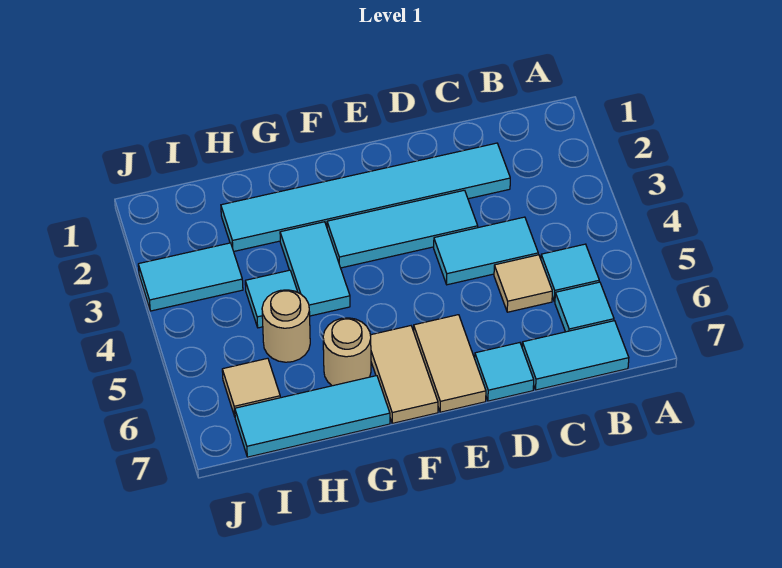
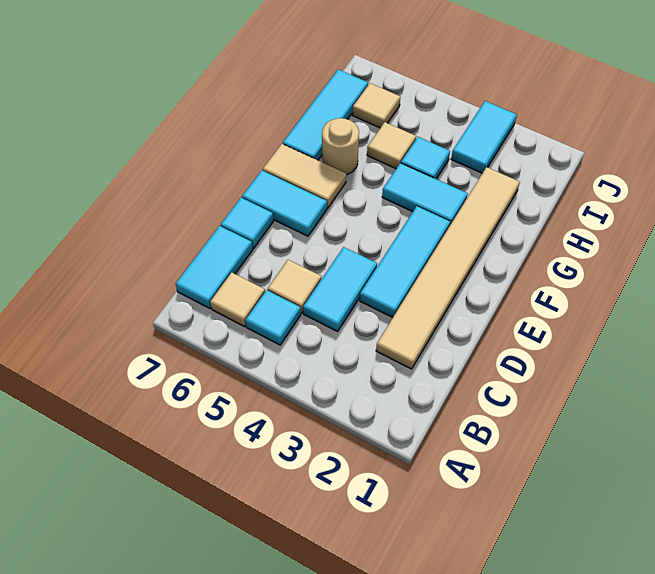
cyan tile B6 level 1 -> tan tile B6 level 1
cyan tile C2:H2 level 1 -> tan tile C2:H2 level 1
tan tile E6:E7 level 1 -> cyan tile E6:E7 level 1
tan round brick H5 level 1 -> tan tile H5 level 1

